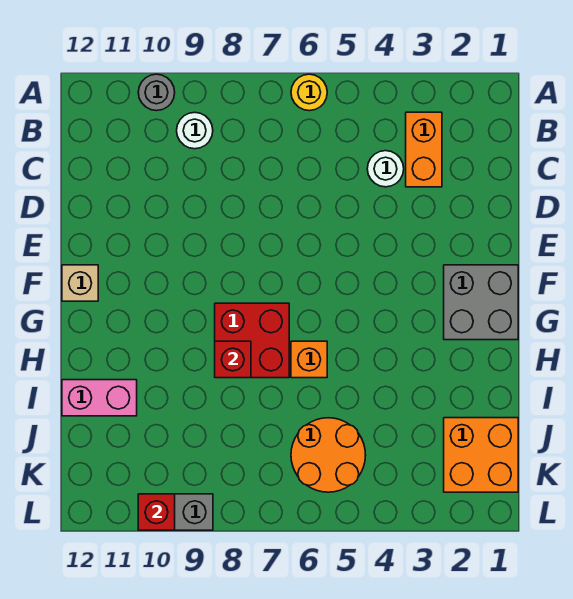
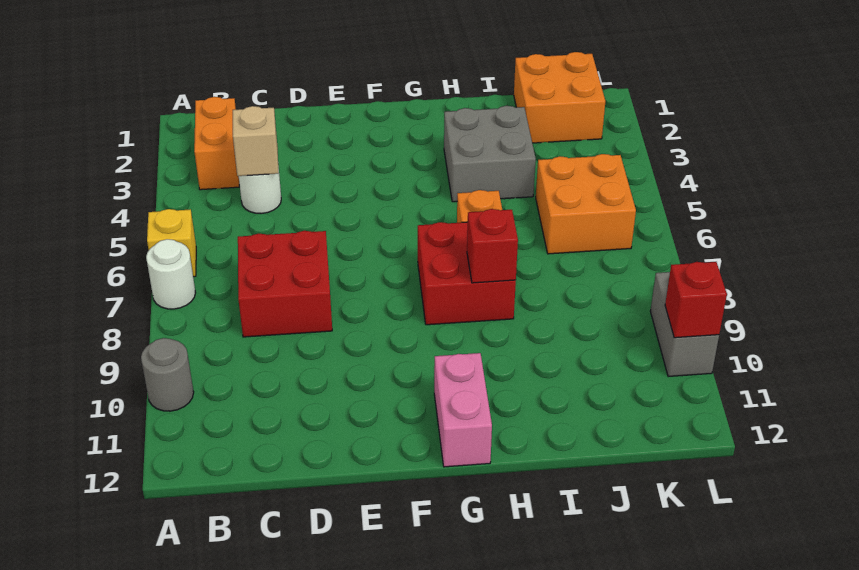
yellow round brick A6 level 1 -> yellow brick A6 level 1
orange brick B3:C3 level 1 -> orange brick B2:B3 level 1
white round brick B9 level 1 -> white round brick A7 level 1
none -> red brick C7:D8 level 1
grey brick F1:G2 level 1 -> grey brick H3:I4 level 1
tan brick F12 level 1 -> tan brick C4 level 2
pink brick I11:I12 level 1 -> pink brick G11:G12 level 1
orange round brick J5:K6 level 1 -> orange brick J5:K6 level 1

